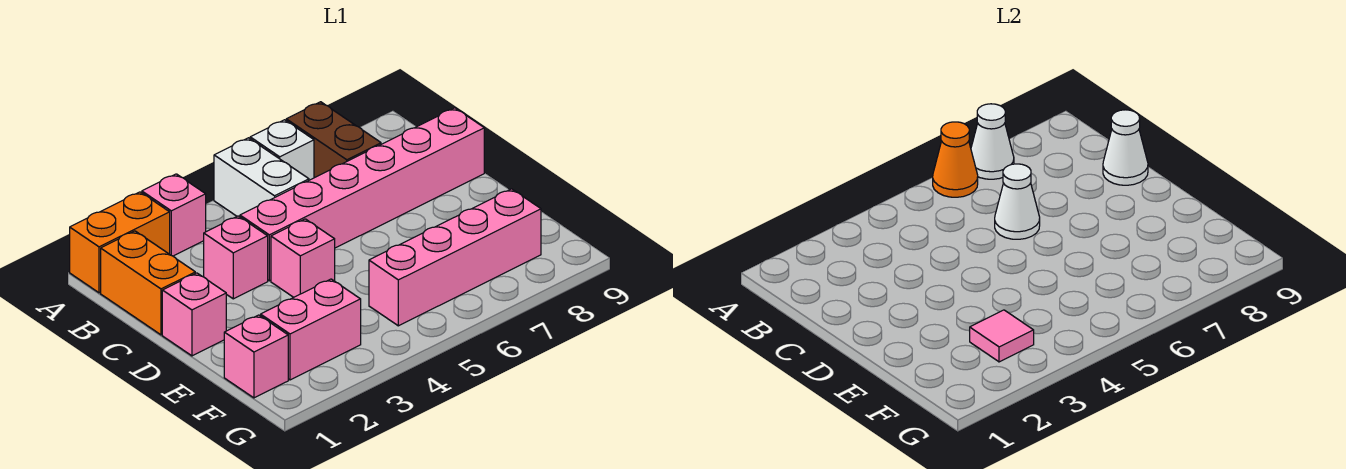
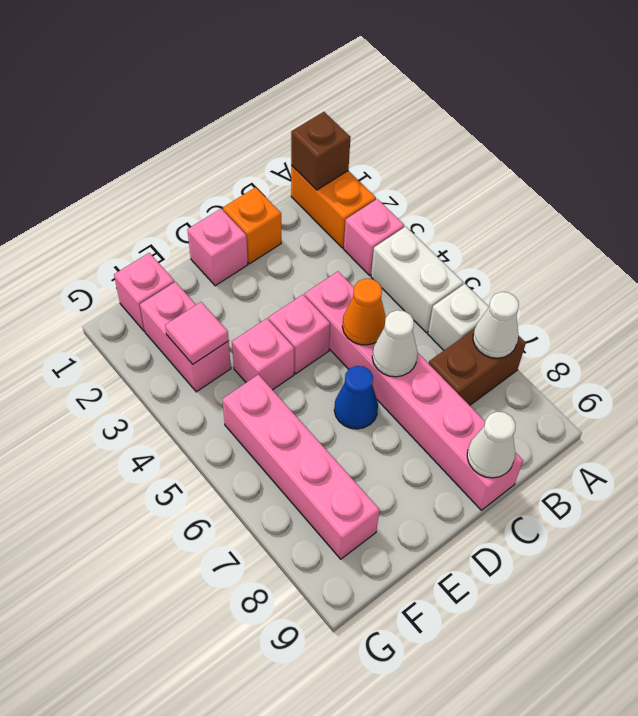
none -> brown brick A1 level 2
white brick A5:B5 level 1 -> white brick A4:A5 level 1
orange cone A6 level 2 -> orange cone C5 level 2
orange brick B1:C1 level 1 -> orange brick C1 level 1
pink brick C3 level 1 -> pink brick E4 level 1
none -> blue cone D6 level 1

